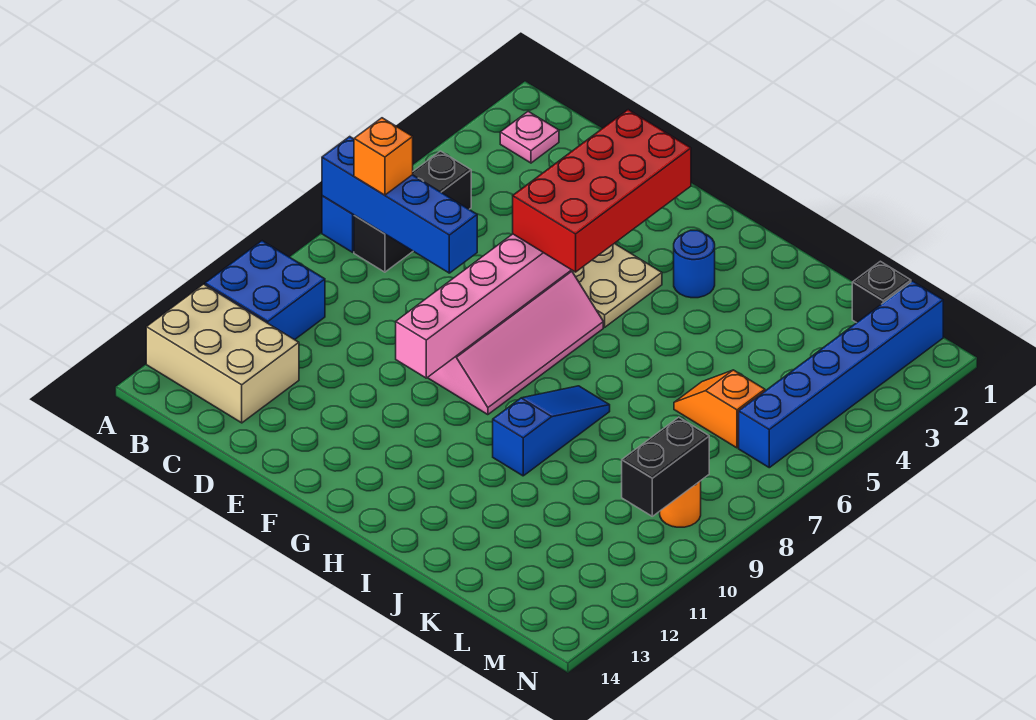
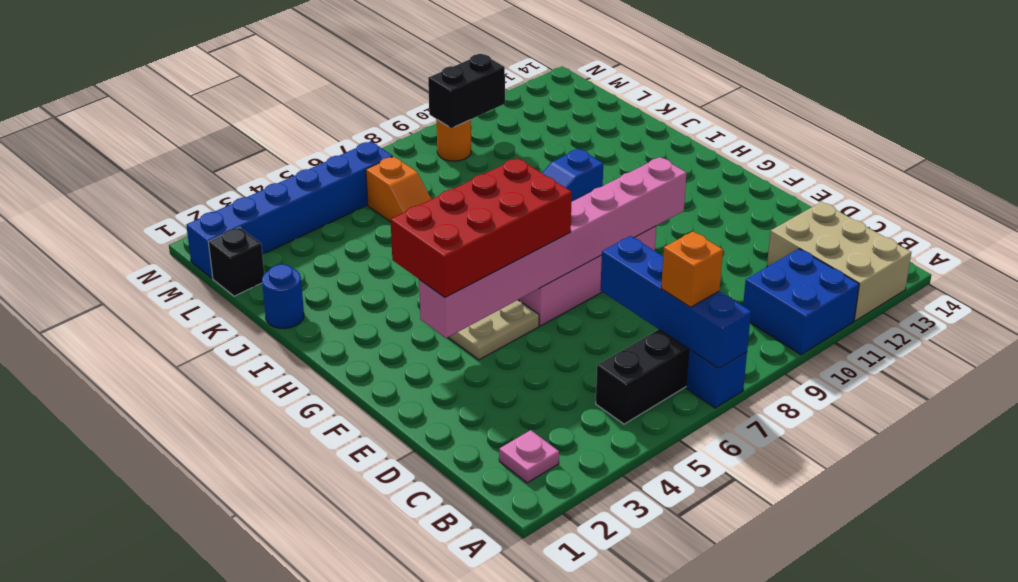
blue round brick H3 level 1 -> blue round brick J1 level 1

